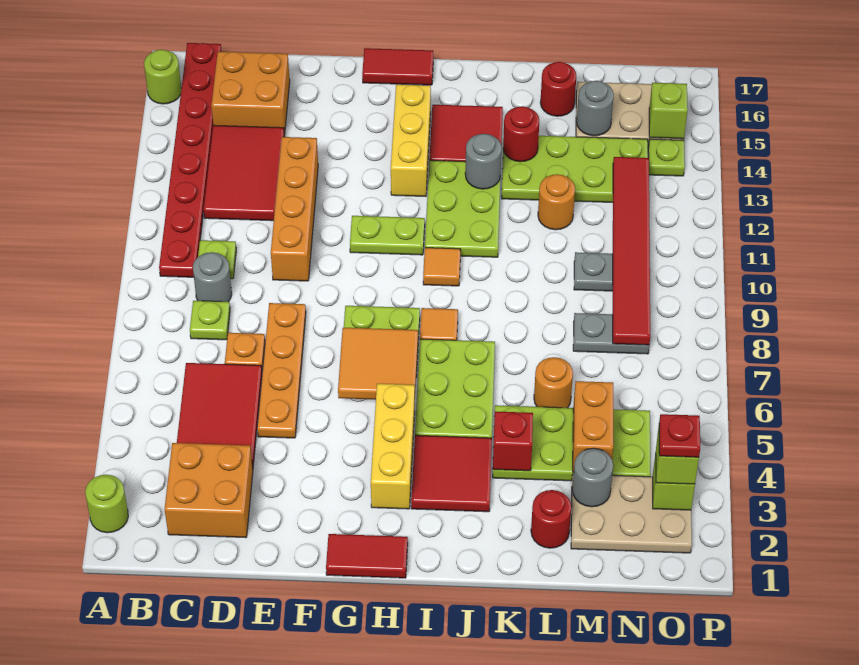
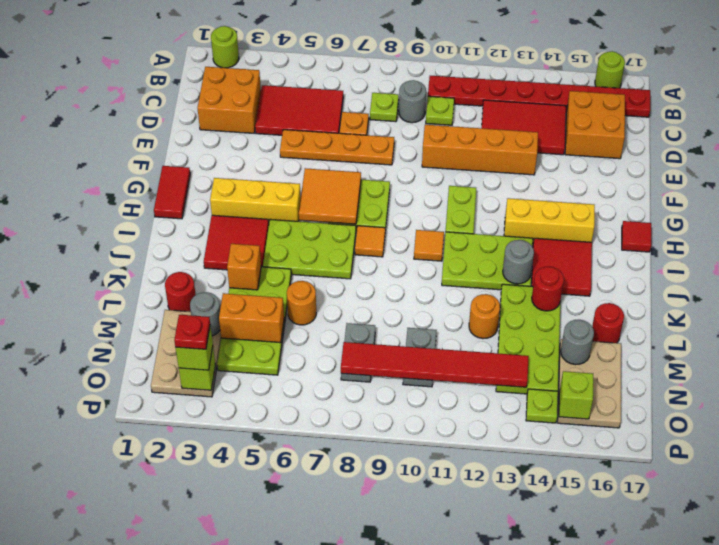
red tile G17:H17 level 1 -> red tile H17 level 1
red brick K4 level 2 -> orange brick K4 level 2

